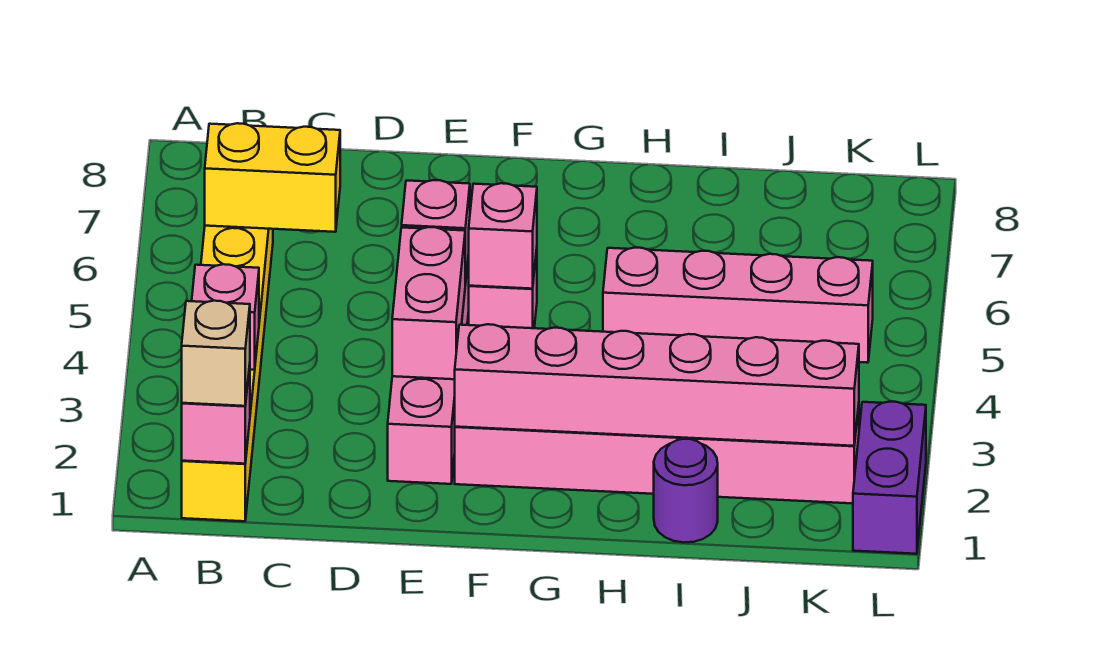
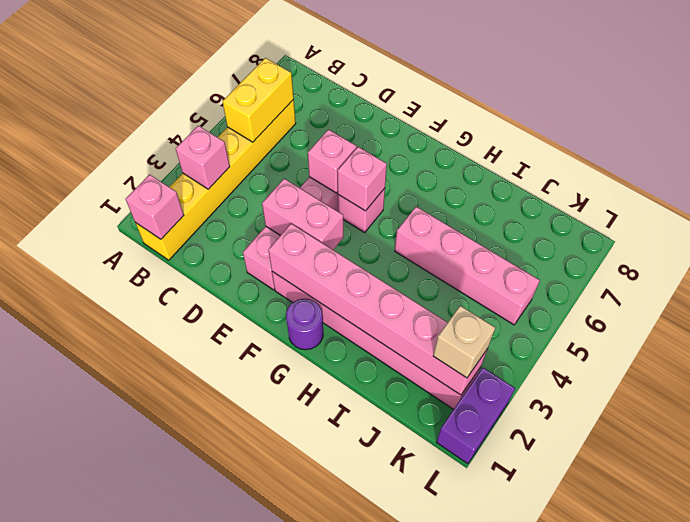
tan brick B1 level 3 -> tan brick K2 level 3
yellow brick B6:C6 level 2 -> yellow brick B5:B6 level 2
pink brick E3:E4 level 2 -> pink brick E3:F3 level 2
purple round brick I1 level 1 -> purple round brick G1 level 1

